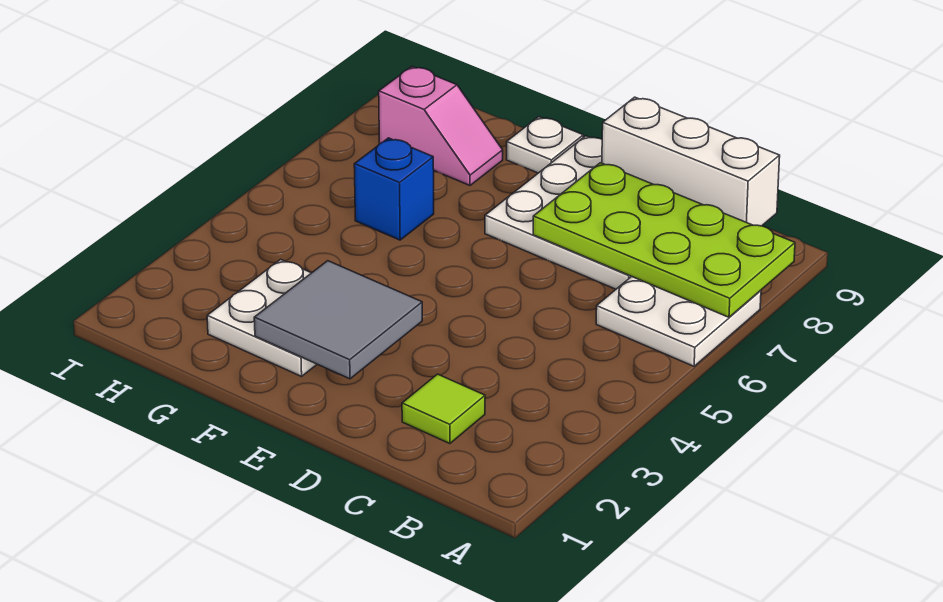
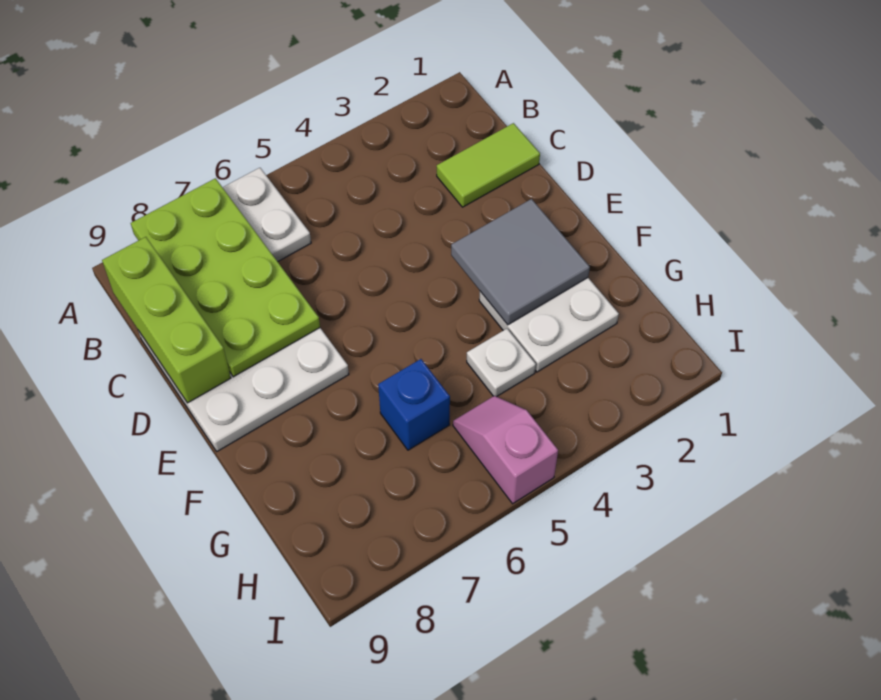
white brick B9:D9 level 2 -> lime brick B9:D9 level 2
lime tile C2 level 1 -> lime tile C1:C2 level 1
white plate F9 level 1 -> white plate G4 level 1
pink slope G8:H8 level 1 top H -> pink slope H5:I5 level 1 top I

